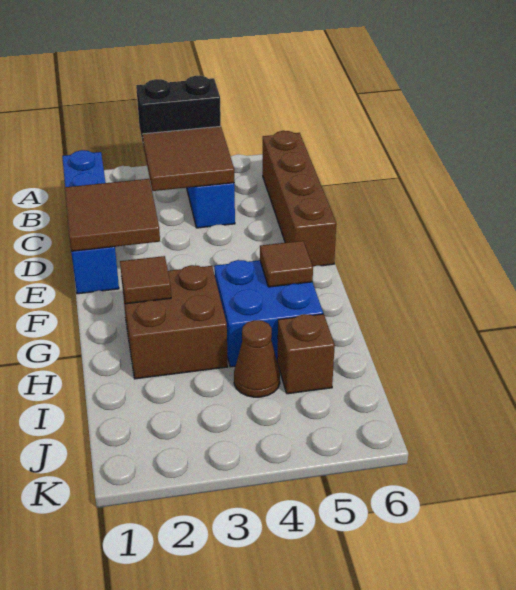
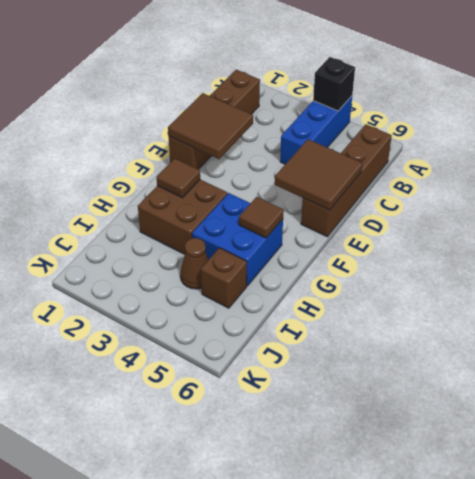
black brick A3:A4 level 2 -> black brick A4 level 2
blue brick B1:E1 level 1 -> brown brick B1:E1 level 1
brown tile B3:C4 level 2 -> brown tile D5:E6 level 2

